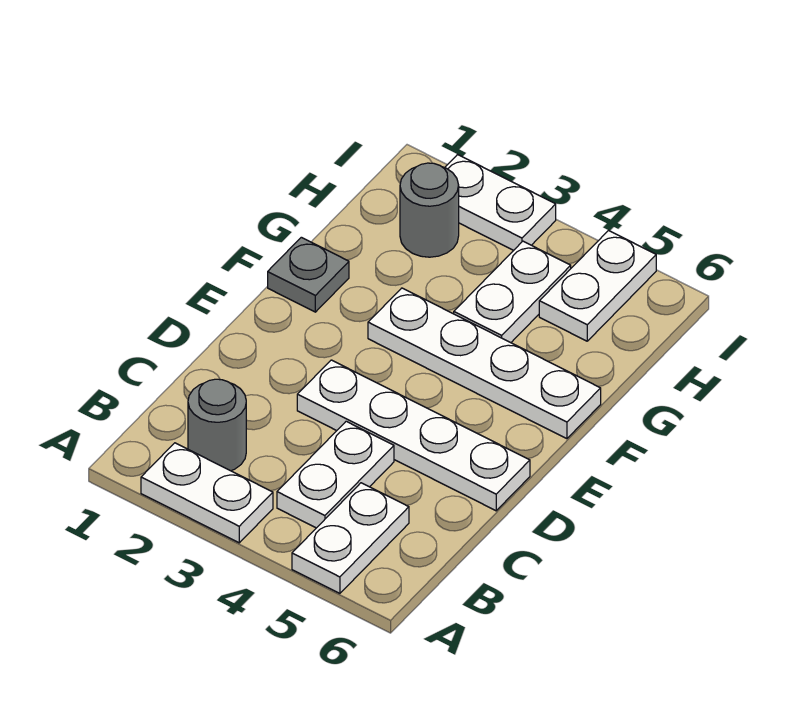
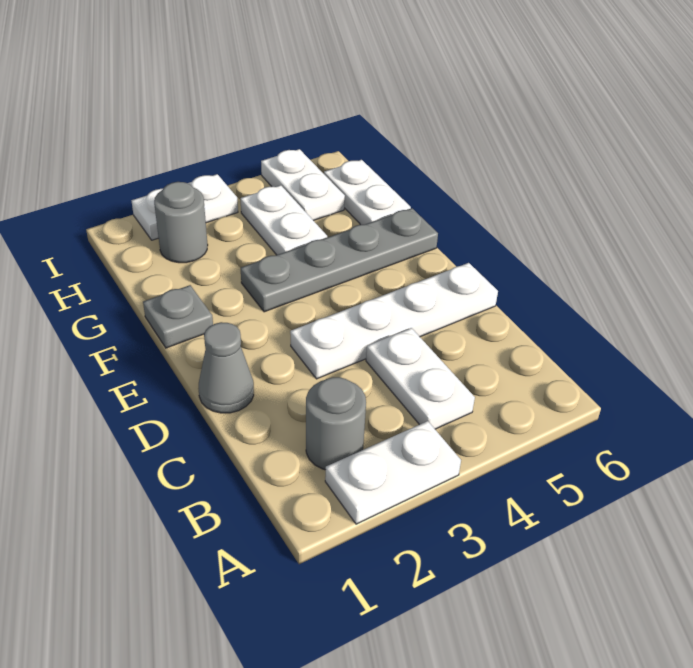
white plate A5:B5 level 1 -> white plate G6:H6 level 1
none -> grey cone D1 level 1
white plate F3:F6 level 1 -> grey plate F3:F6 level 1

